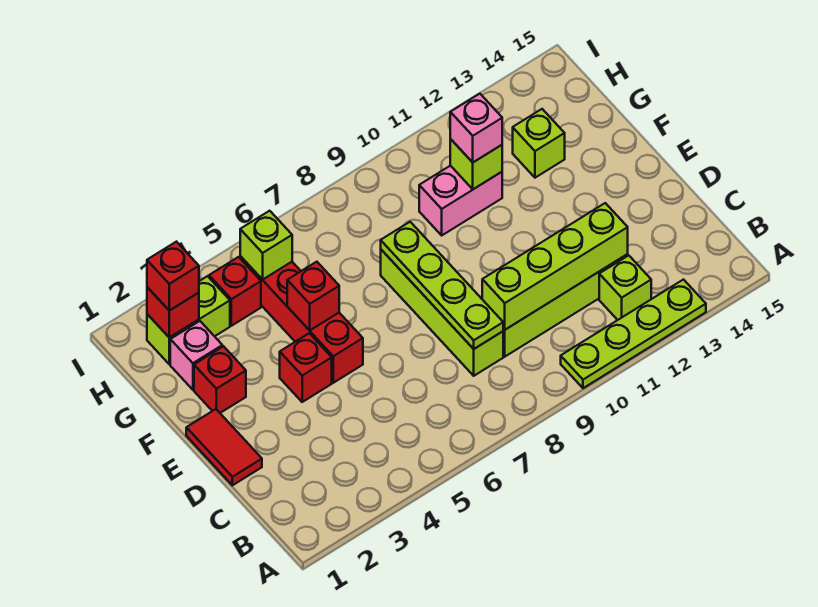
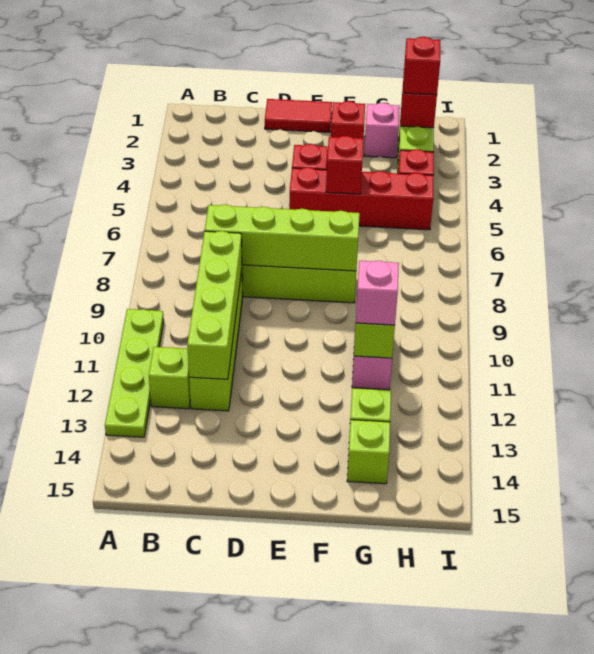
lime plate C8:F8 level 2 -> lime brick C8:F8 level 2
lime brick H5 level 2 -> lime brick G14 level 1

